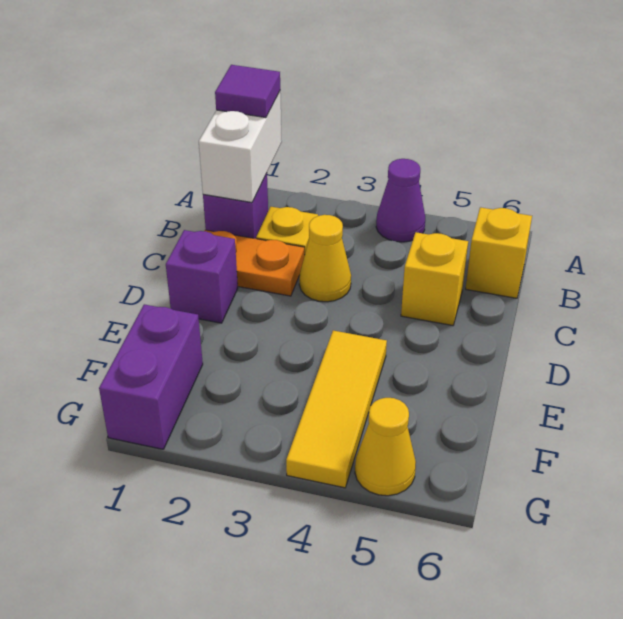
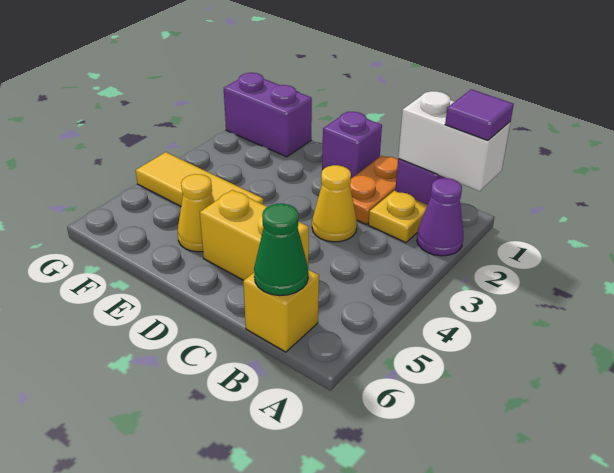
purple cone A4 level 1 -> purple cone A2 level 1
none -> green cone B6 level 2
yellow brick C5 level 1 -> yellow brick C5:D5 level 1
yellow cone G5 level 1 -> yellow cone E5 level 1

